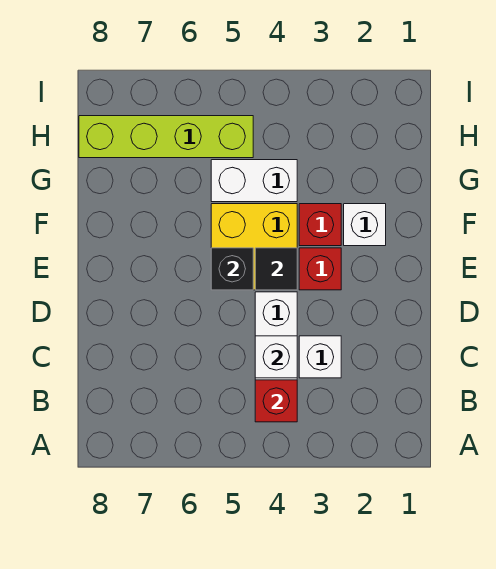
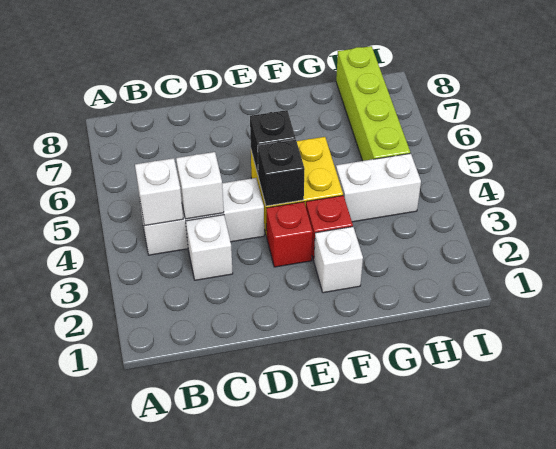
red brick B4 level 2 -> white brick B4 level 2
black tile E4 level 2 -> black brick E4 level 2
white brick G4:G5 level 1 -> white brick G4:H4 level 1

